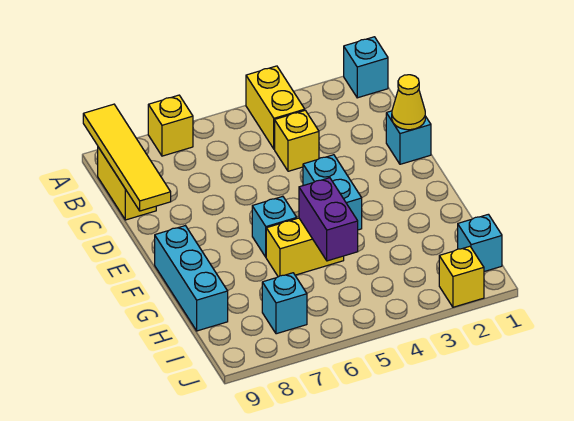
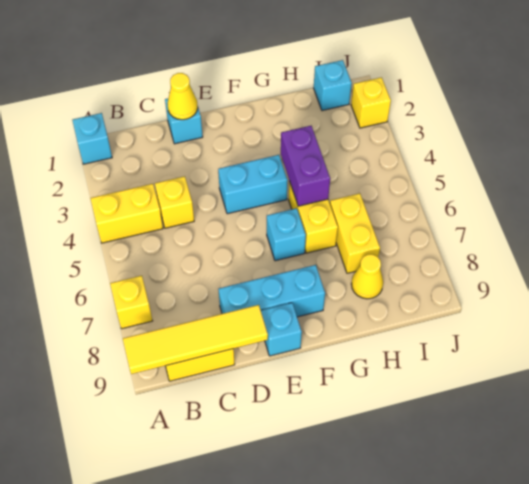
cyan brick F9:H9 level 1 -> cyan brick D8:F8 level 1
purple brick G5:H5 level 2 -> purple brick G4:G5 level 2
none -> yellow brick H6:H7 level 1
none -> yellow cone H8 level 1
cyan brick I7 level 1 -> cyan brick E9 level 1

